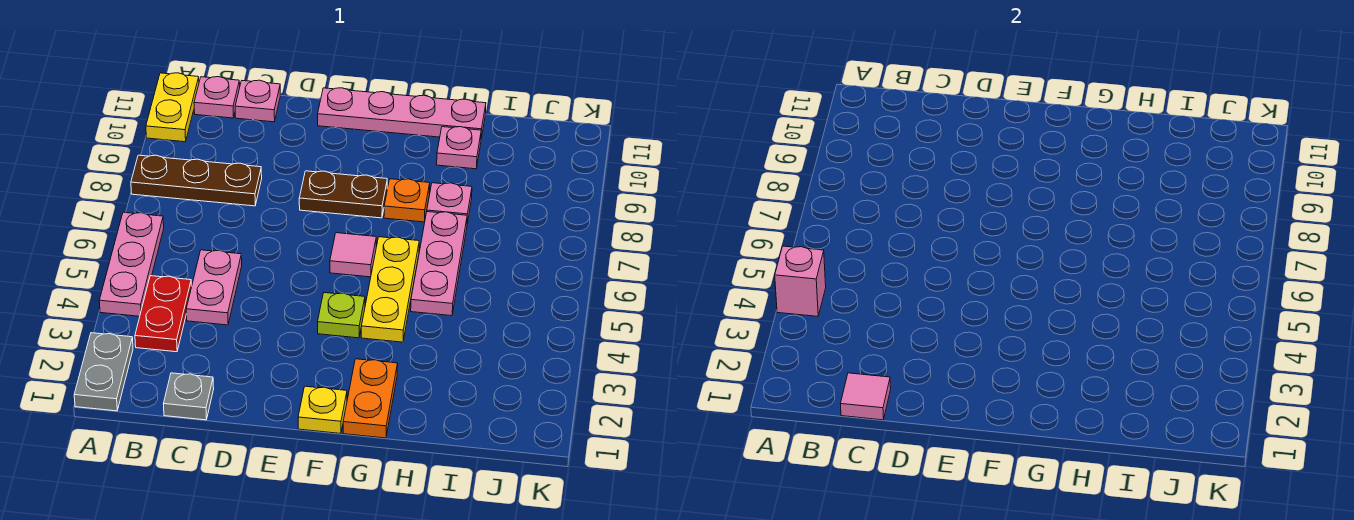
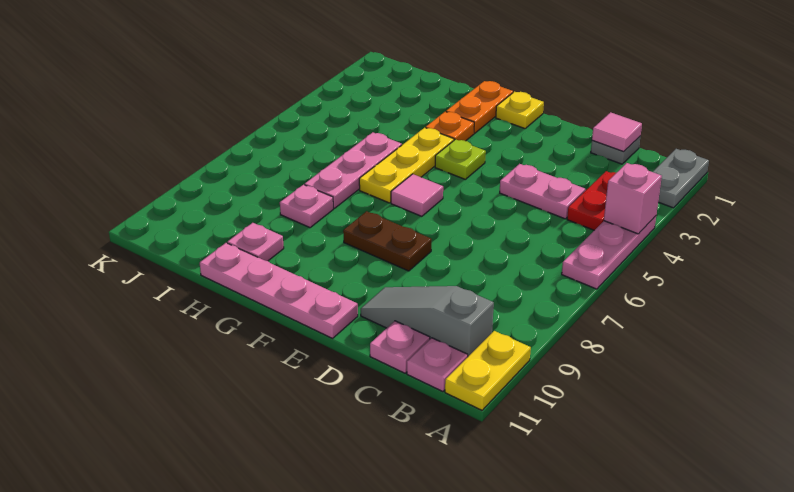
brown plate A8:C8 level 1 -> none
none -> grey slope B10:D10 level 1 top B
pink plate C4:C5 level 1 -> pink plate C4:D4 level 1
orange plate G8 level 1 -> orange plate G3 level 1

